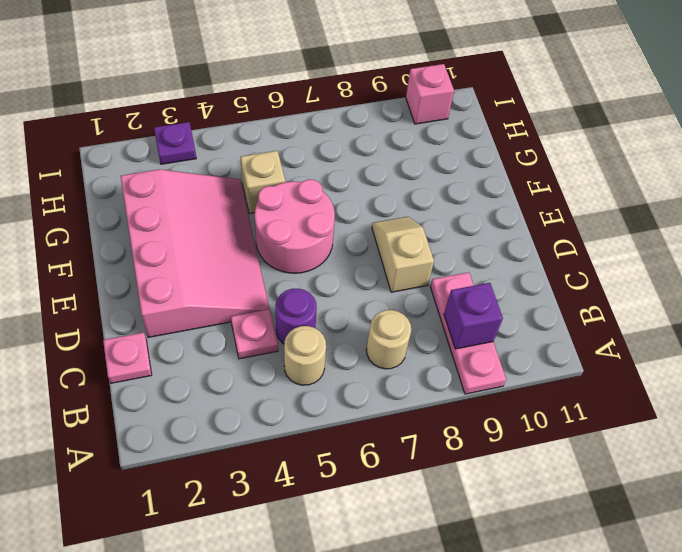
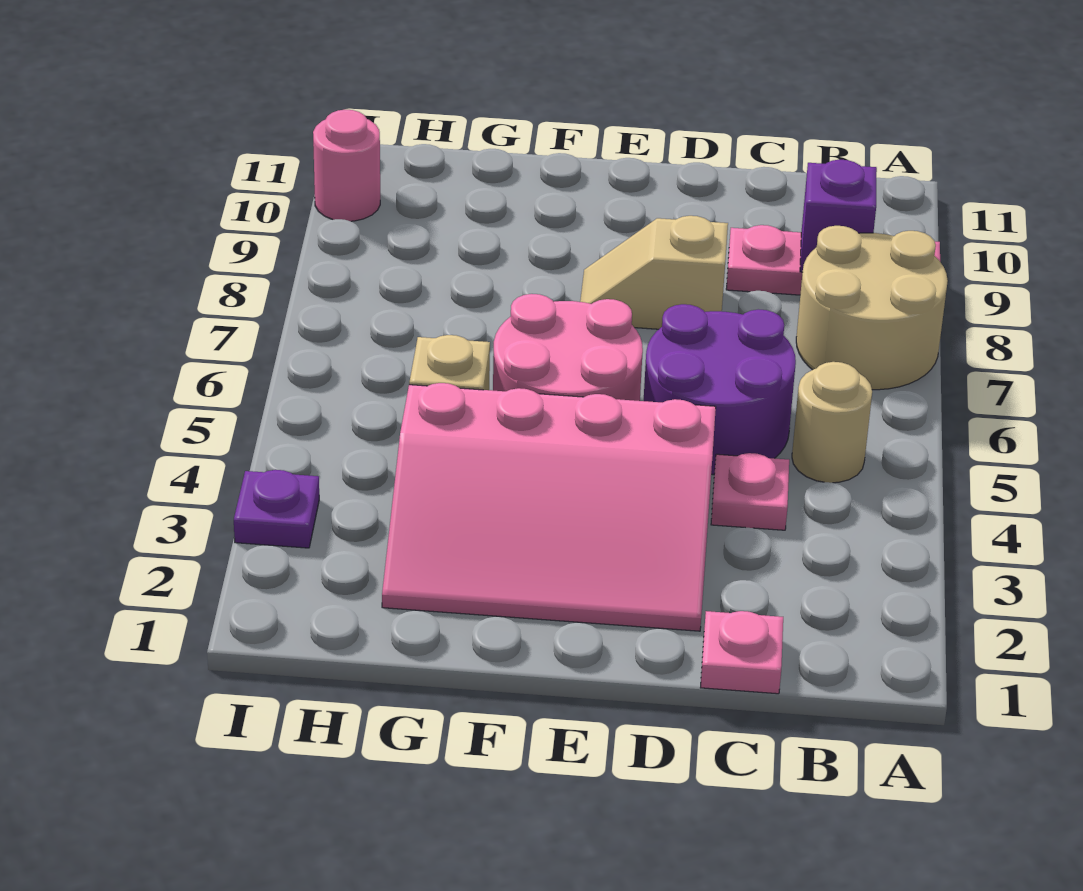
tan round brick B7 level 1 -> tan round brick A7:B8 level 1
purple round brick C5 level 1 -> purple round brick C5:D6 level 1
pink slope D2:G4 level 1 top 2 -> pink slope D2:G4 level 1 top 4
pink brick I10 level 1 -> pink round brick I10 level 1

